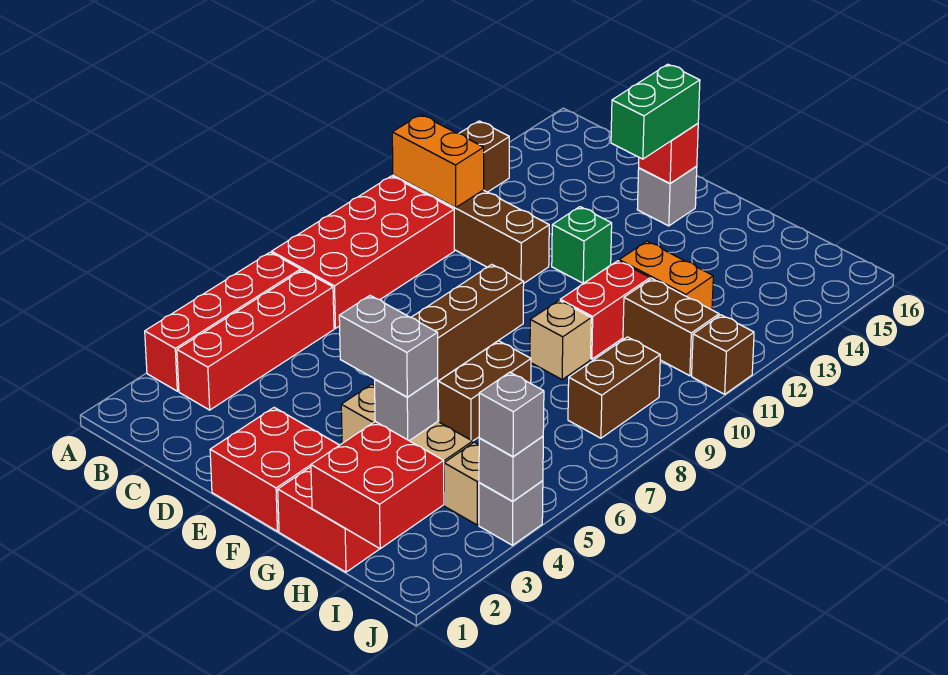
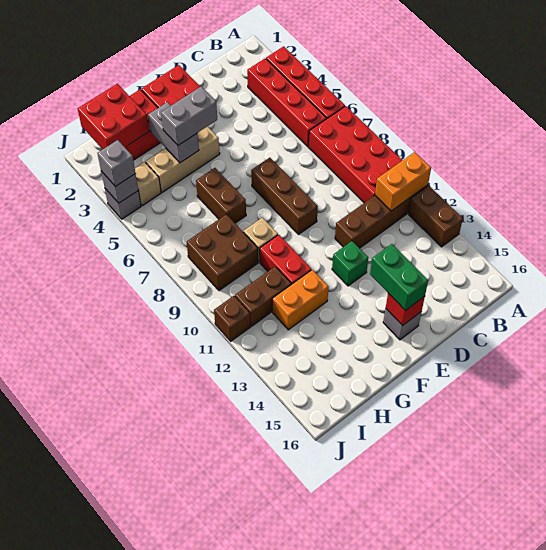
grey brick G4 level 2 -> grey brick G3:G4 level 2
brown brick I8:I9 level 1 -> brown brick H8:I9 level 1

